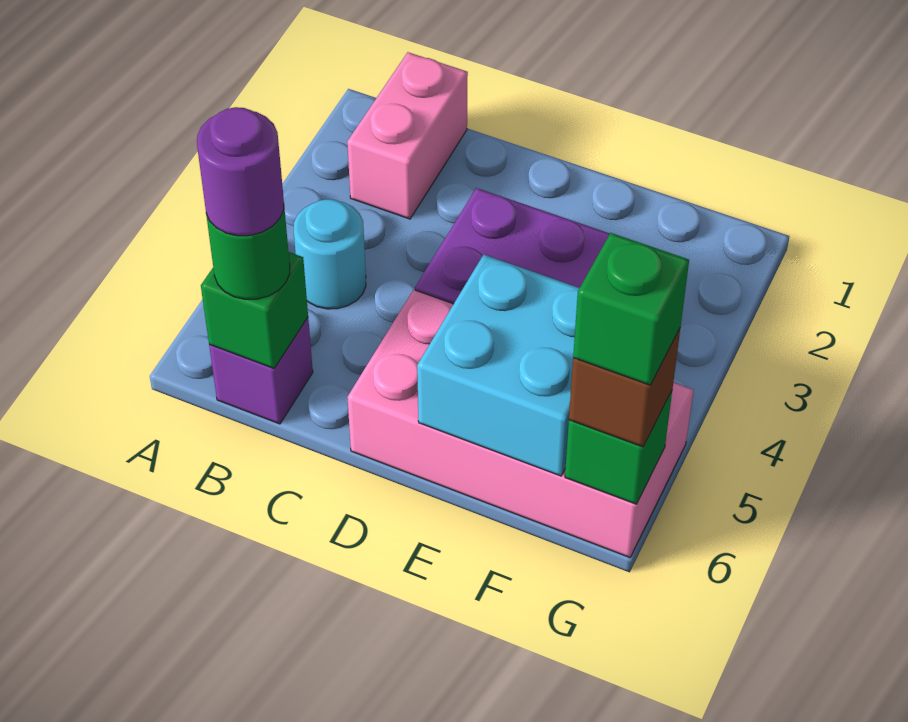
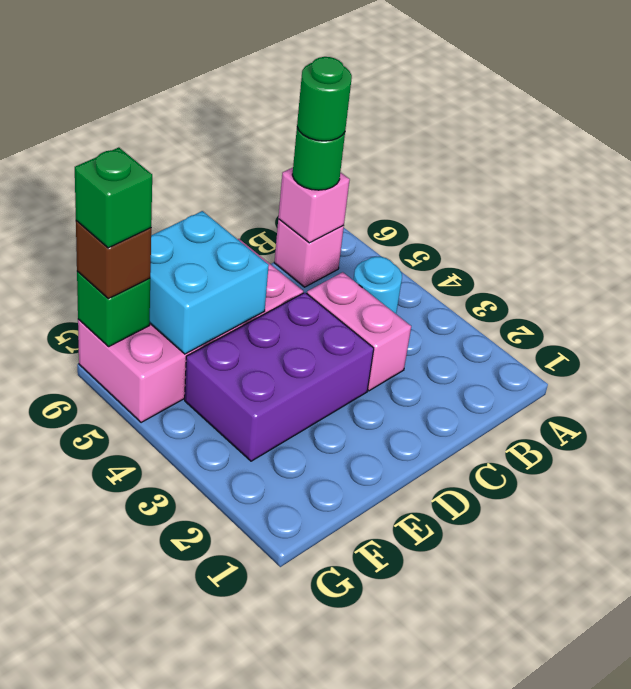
pink brick B1:B2 level 1 -> pink brick C3:C4 level 1
purple brick B6 level 1 -> pink brick B6 level 1
green brick B6 level 2 -> pink brick B6 level 2
purple round brick B6 level 4 -> green round brick B6 level 4

